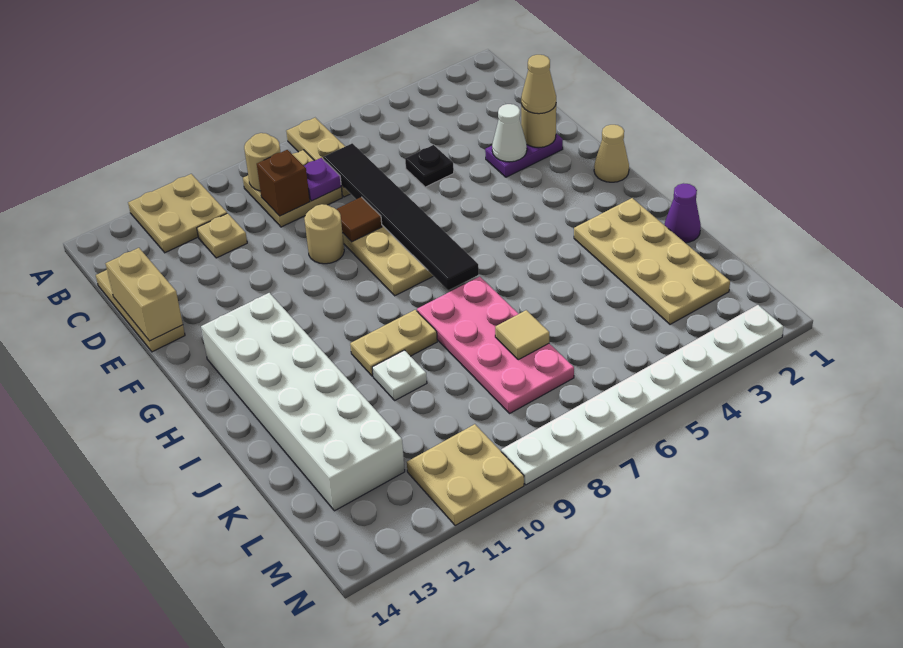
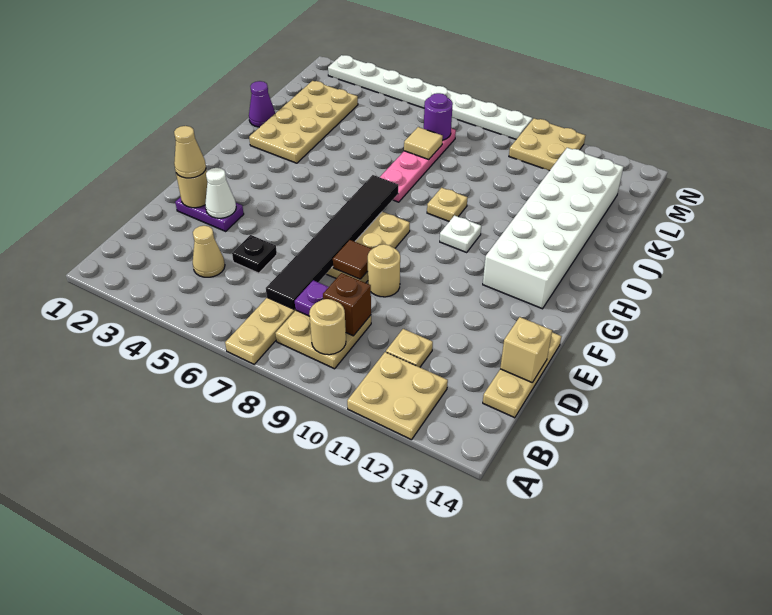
tan brick D14:E14 level 2 -> tan brick D14 level 2
tan cone G1 level 1 -> tan cone C4 level 1
pink plate I7:L8 level 1 -> pink plate I7:L7 level 1
tan plate I9:I10 level 1 -> tan plate I9 level 1
white plate J10 level 1 -> white plate H10 level 1
none -> purple round brick L7 level 2

